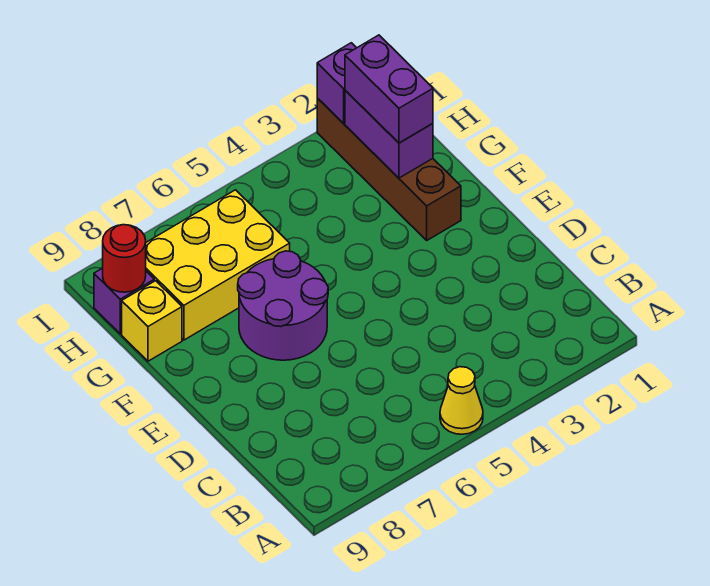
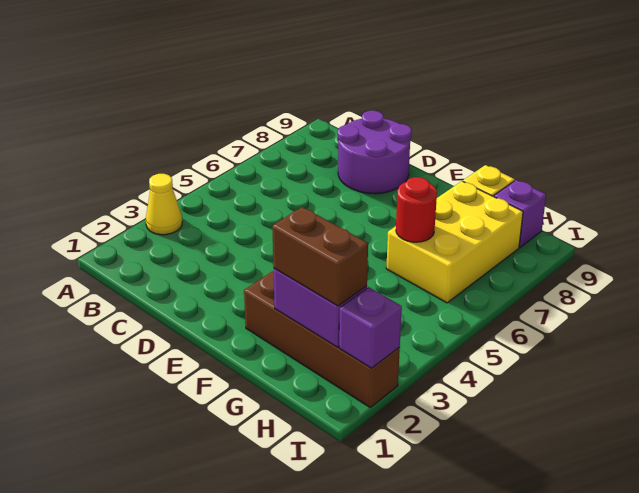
yellow cone A5 level 1 -> yellow cone A3 level 1
purple round brick E6:F7 level 1 -> purple round brick C8:D9 level 1
purple brick G2:H2 level 3 -> brown brick G2:H2 level 3
red round brick H9 level 2 -> red round brick G6 level 2

